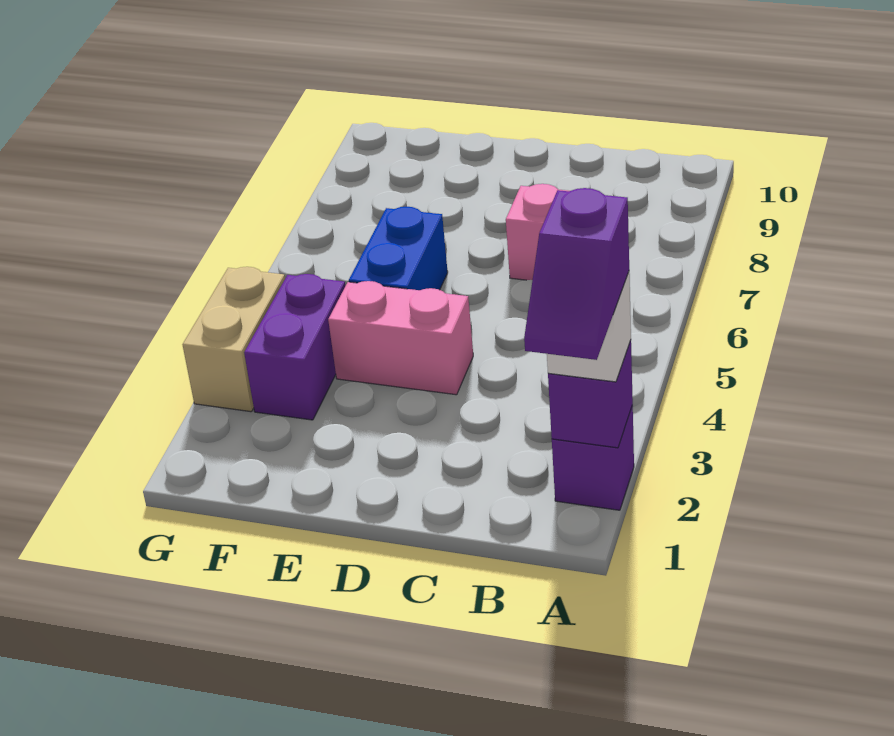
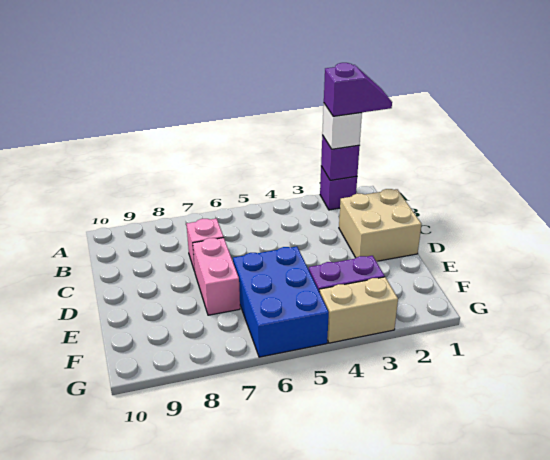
none -> tan brick C1:D2 level 1
pink brick D4:E4 level 1 -> pink brick D7:E7 level 1
blue brick E5:E6 level 1 -> blue brick E5:G6 level 1

